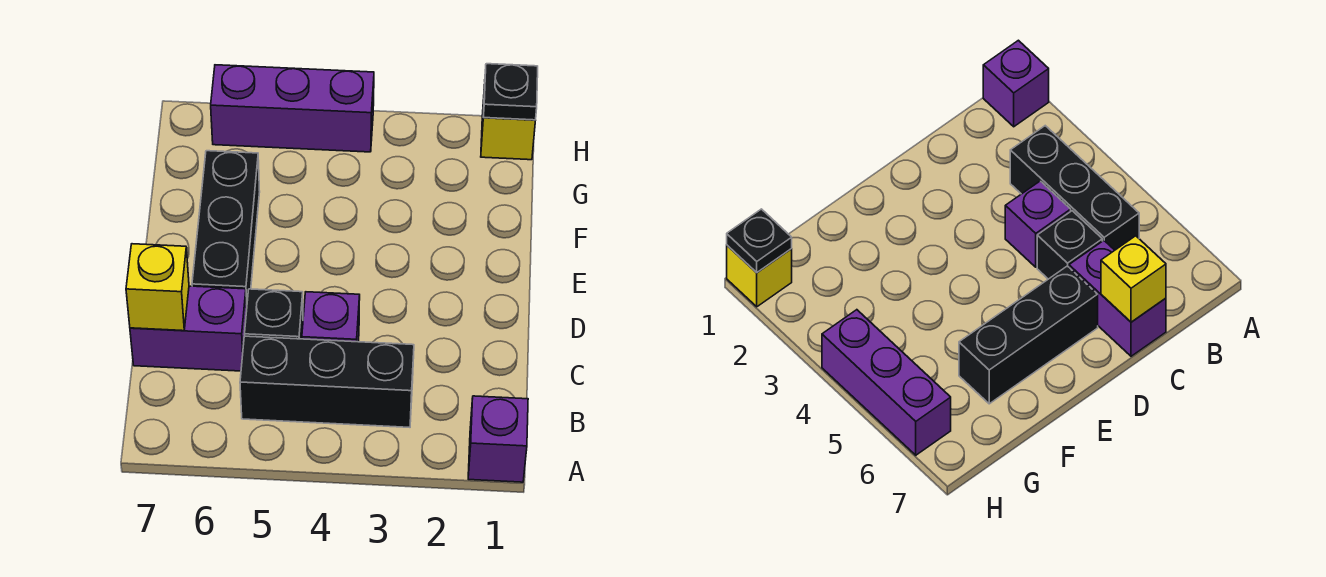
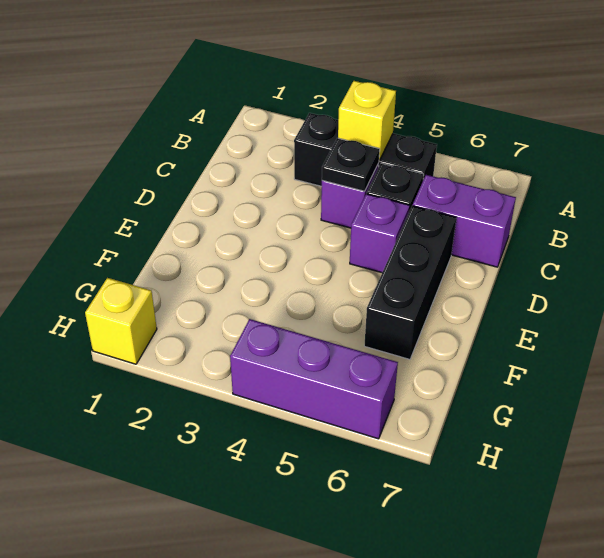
purple brick A1 level 1 -> purple brick D5 level 1
yellow brick C7 level 2 -> yellow brick B4 level 2
black plate H1 level 2 -> black plate C4 level 2

